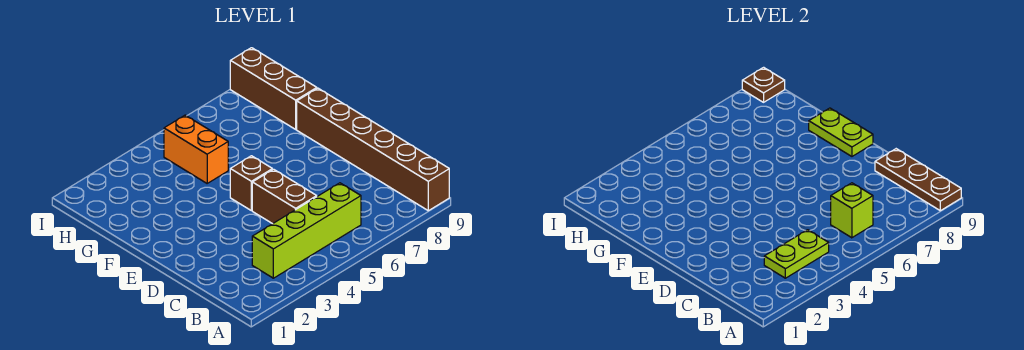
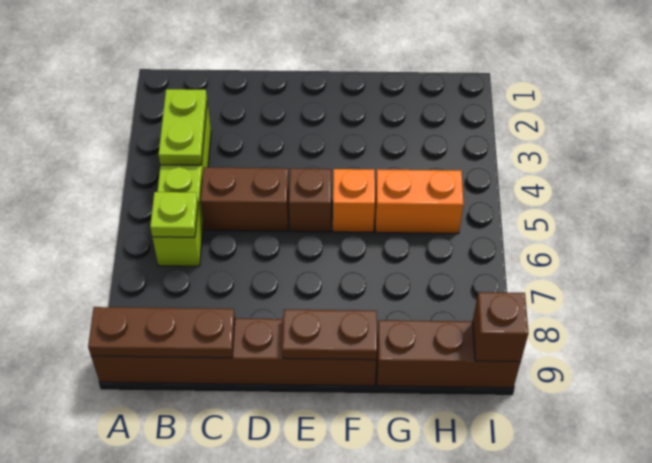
lime brick B6 level 2 -> lime plate B6 level 2
lime plate E9:F9 level 2 -> brown plate E9:F9 level 2
none -> orange brick F5 level 1
brown plate I9 level 2 -> brown brick I9 level 2

